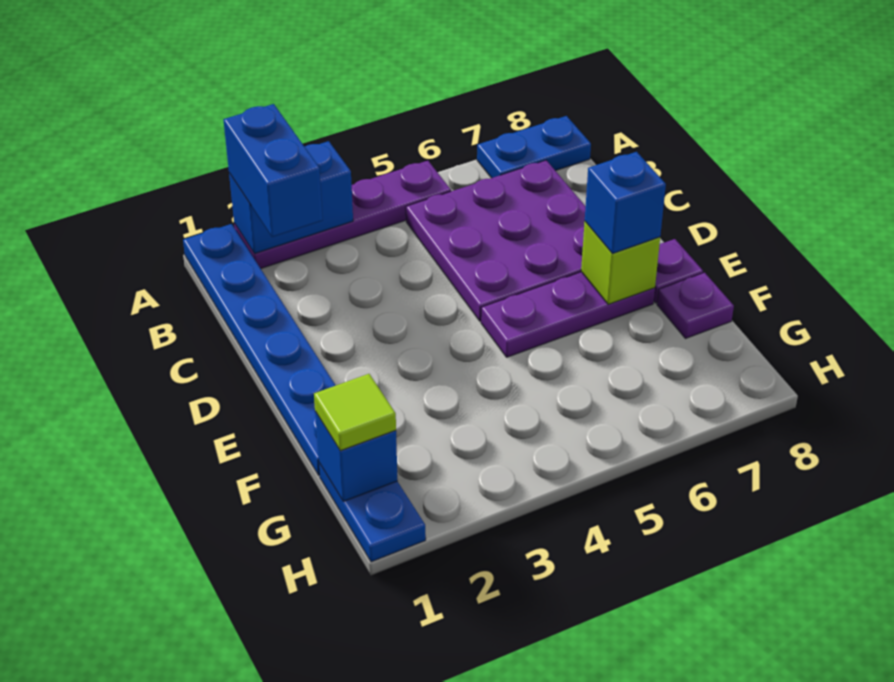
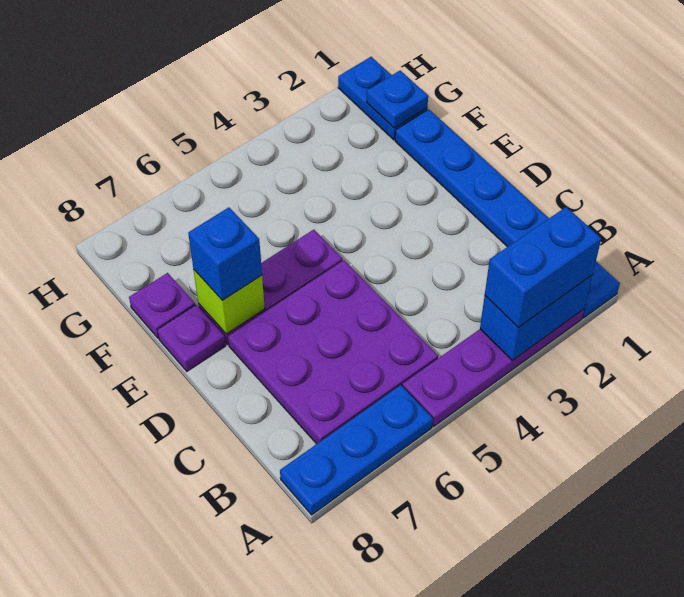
blue brick A2:B2 level 3 -> blue brick A2:A3 level 3
blue plate A7:A8 level 1 -> blue plate A6:A8 level 1
blue brick G1 level 2 -> blue plate G1 level 2
lime tile G1 level 3 -> none

